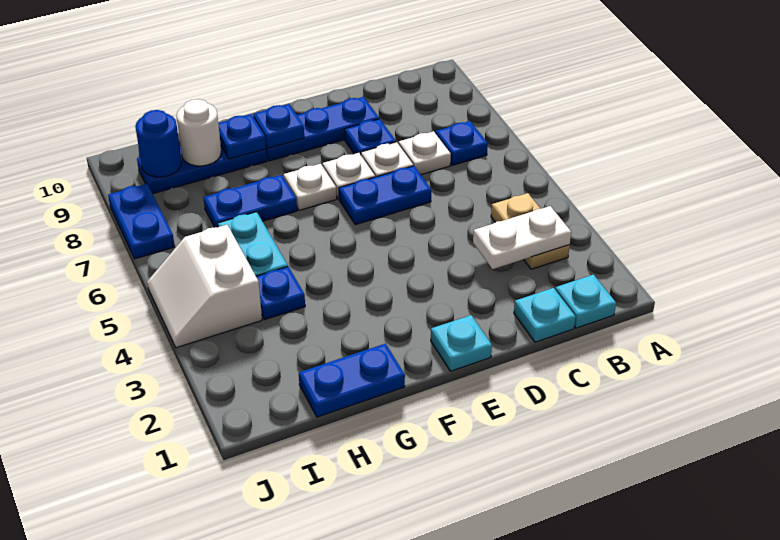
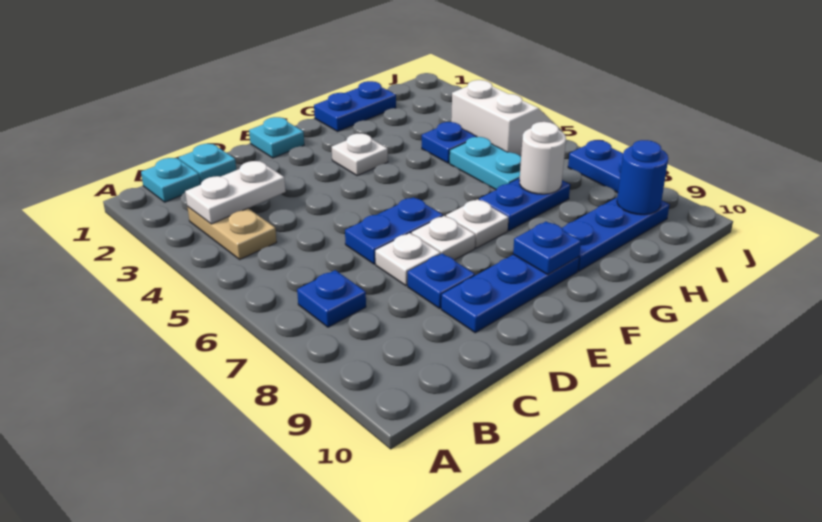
white plate C7 level 1 -> white plate F3 level 1
blue plate G9 level 2 -> none
white round brick H9 level 2 -> white round brick H7 level 2

